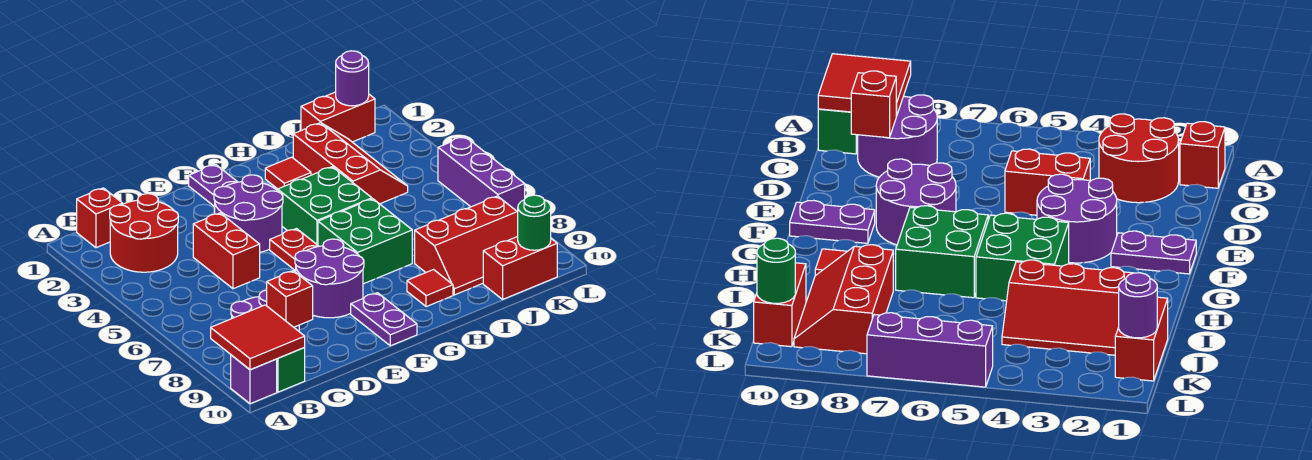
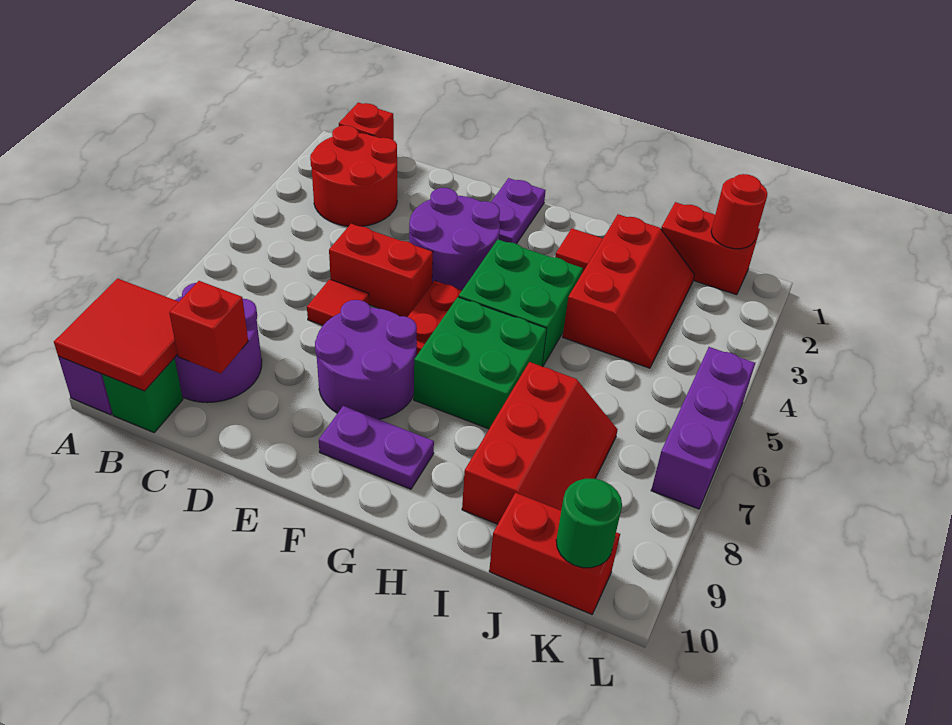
red brick D4:D5 level 1 -> red brick D5:E5 level 1
purple plate F9:F10 level 1 -> purple plate F9:G9 level 1
red tile H9 level 1 -> red tile D6 level 1
red slope I8:K9 level 1 top 8 -> red slope I7:J9 level 1 top I
purple round brick K1 level 2 -> red round brick K1 level 2

